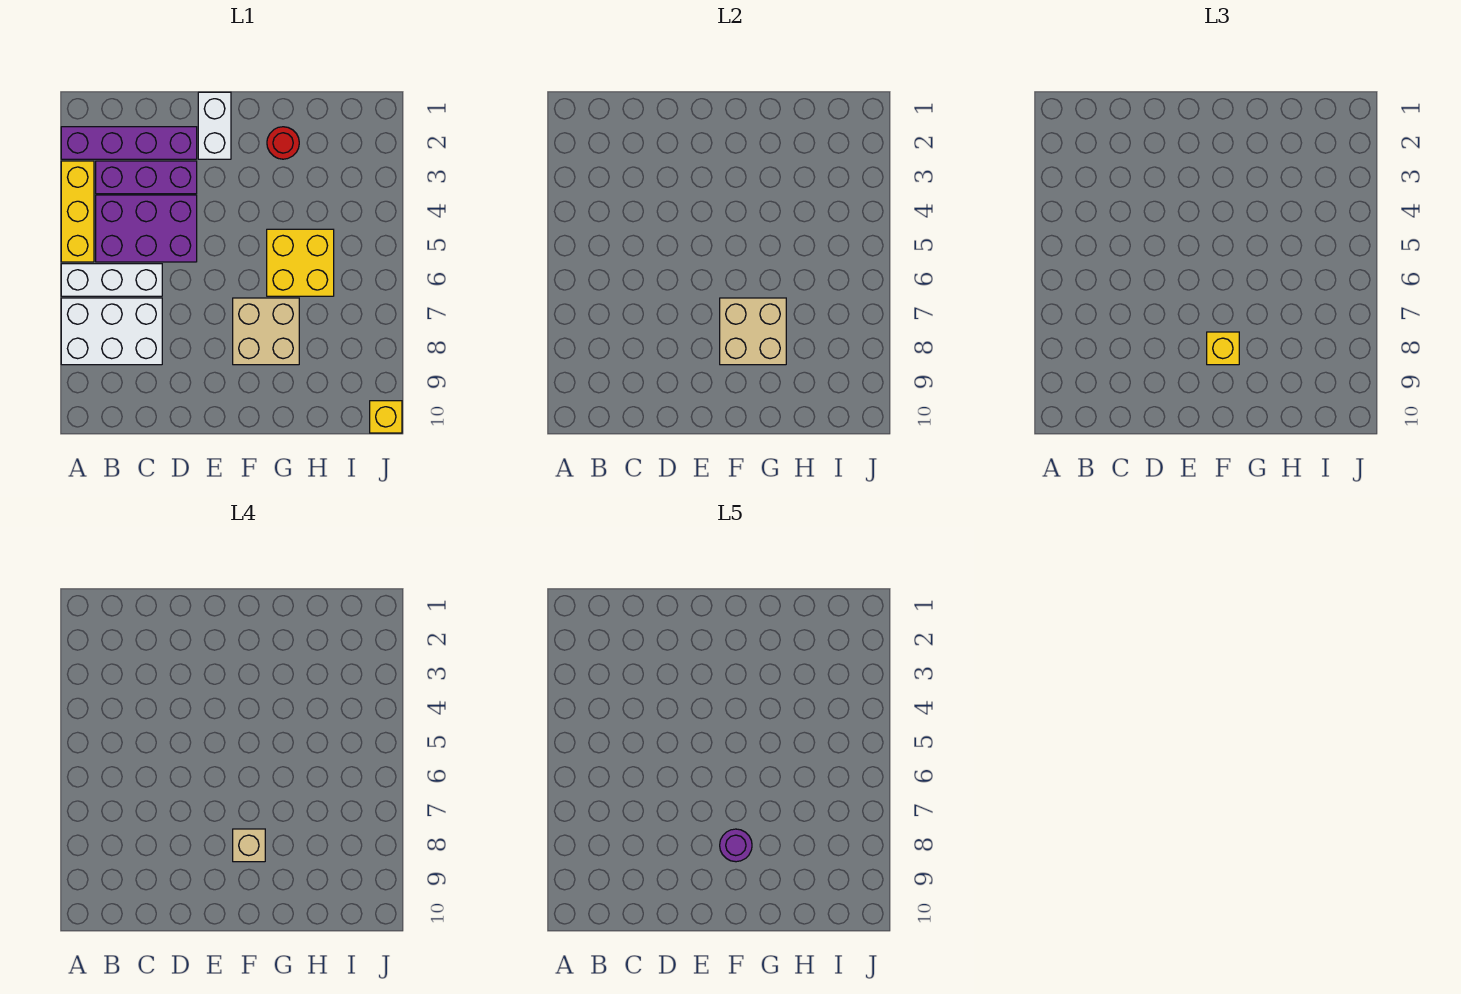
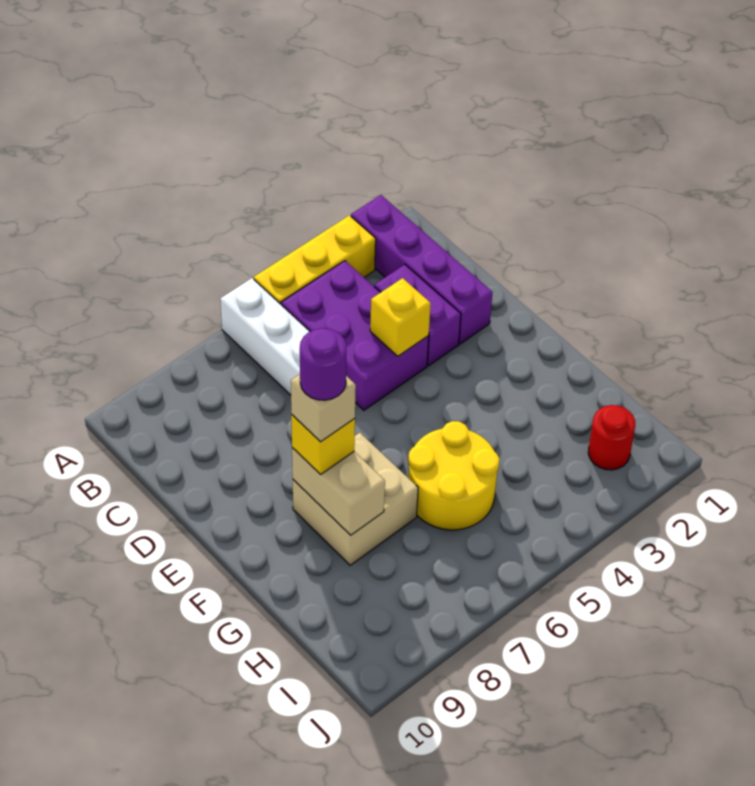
white brick A7:C8 level 1 -> none
purple brick B3:D3 level 1 -> purple brick C3:D3 level 1
white brick E1:E2 level 1 -> none
tan brick F7:G8 level 2 -> tan brick F8:G8 level 2
red round brick G2 level 1 -> red round brick I2 level 1
yellow brick G5:H6 level 1 -> yellow round brick G5:H6 level 1
yellow brick J10 level 1 -> yellow brick D4 level 2

